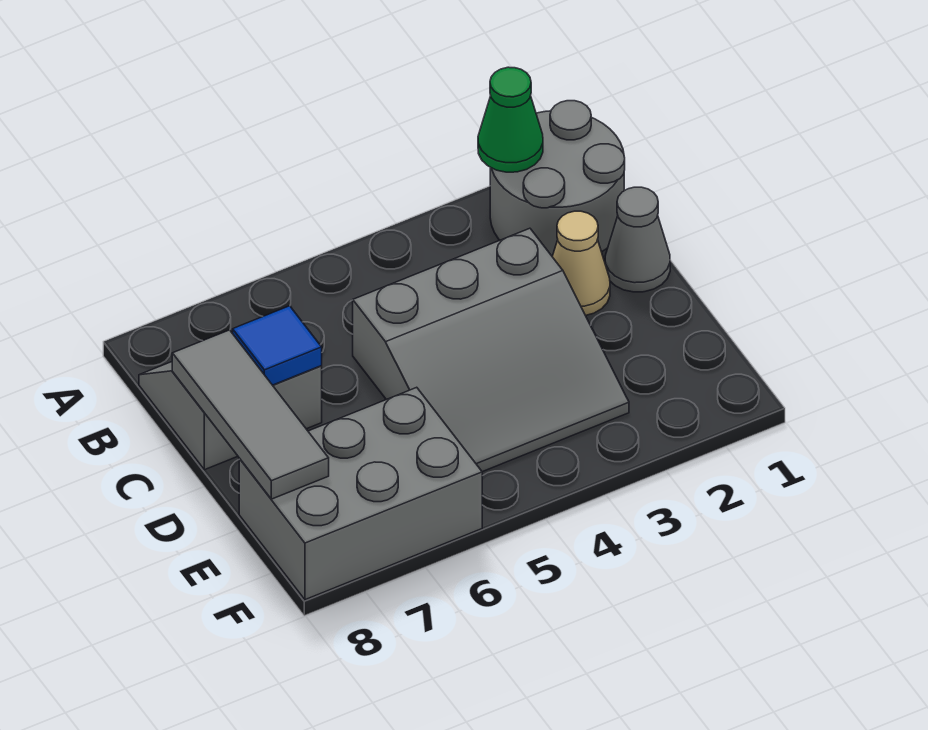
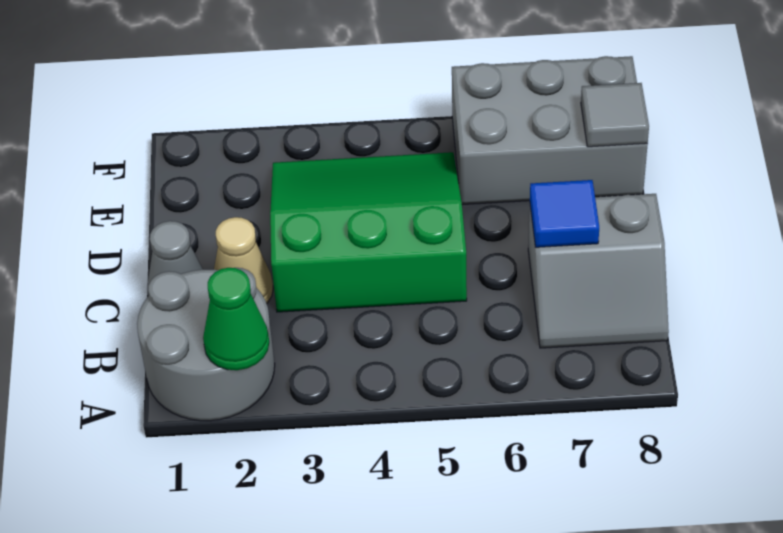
grey slope C3:E5 level 1 top C -> green slope C3:E5 level 1 top C
grey tile C8:E8 level 2 -> grey tile E8 level 2

